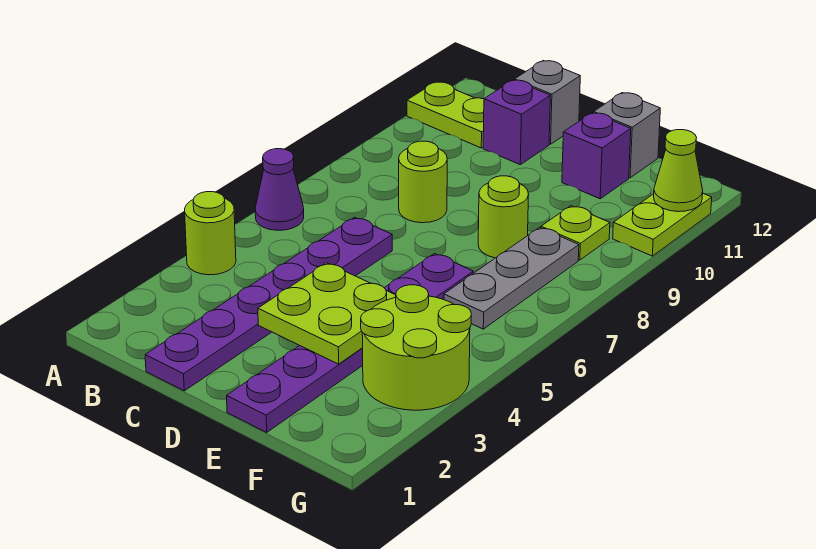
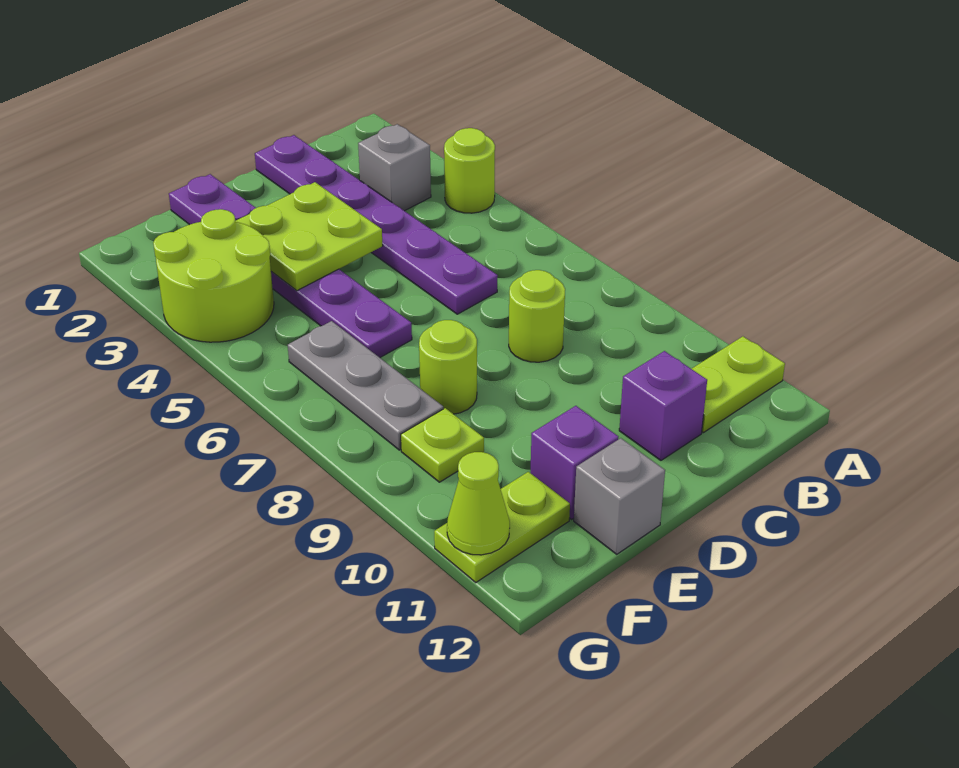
purple cone A6 level 1 -> none
grey brick C12 level 1 -> grey brick B3 level 1
lime plate G10:G11 level 1 -> lime plate F11:G11 level 1

